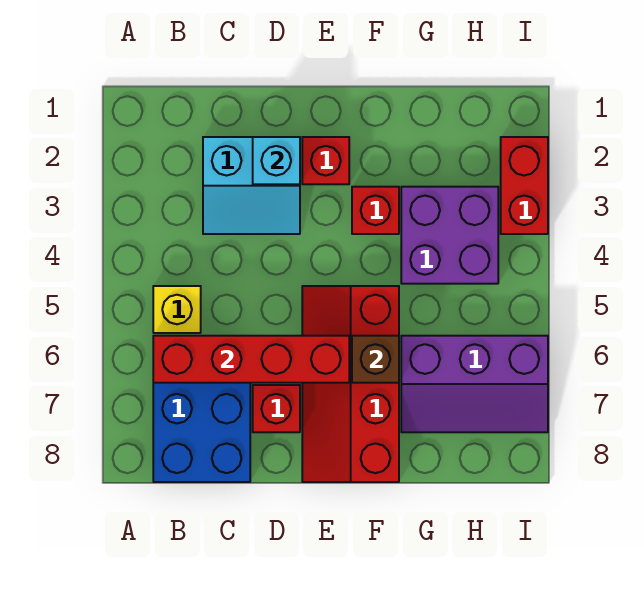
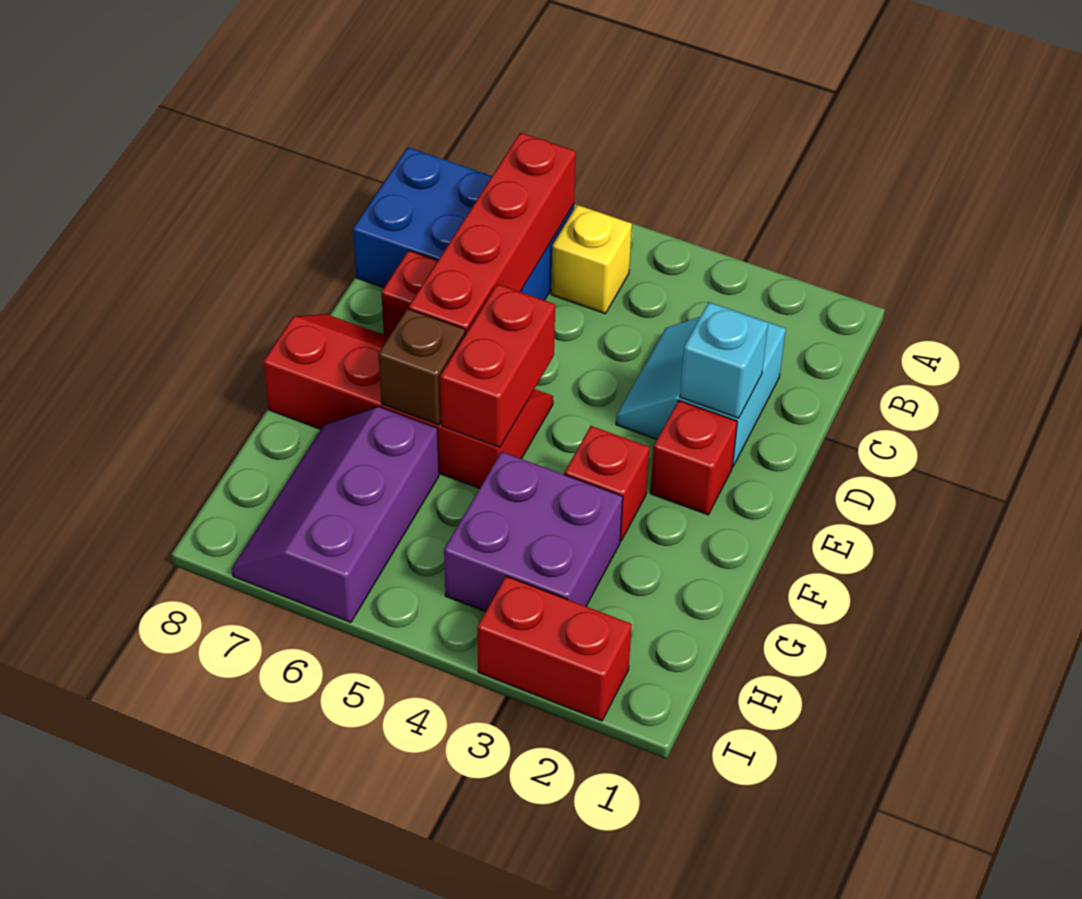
none -> red brick E5:F5 level 2

